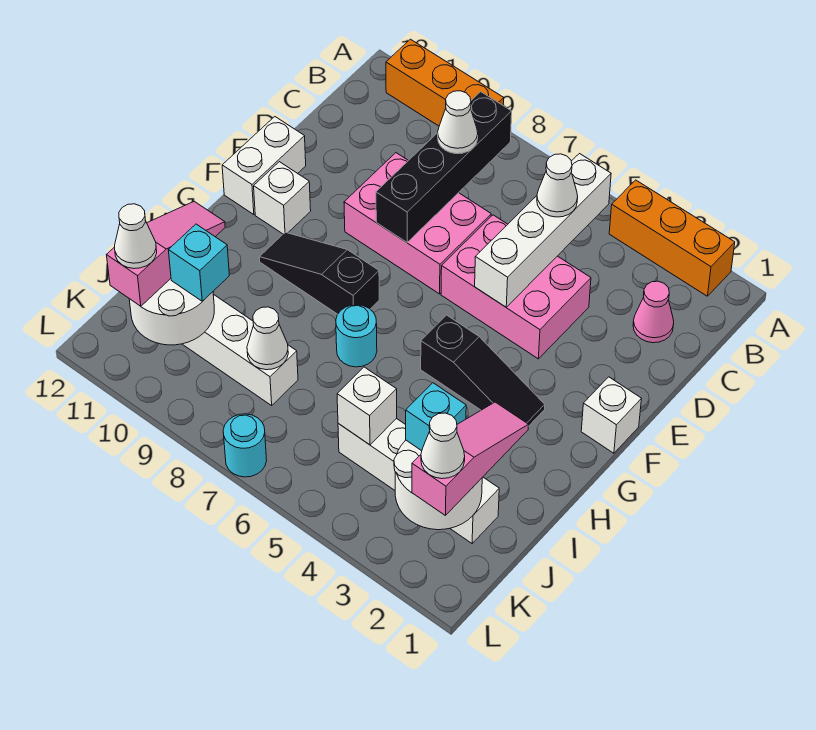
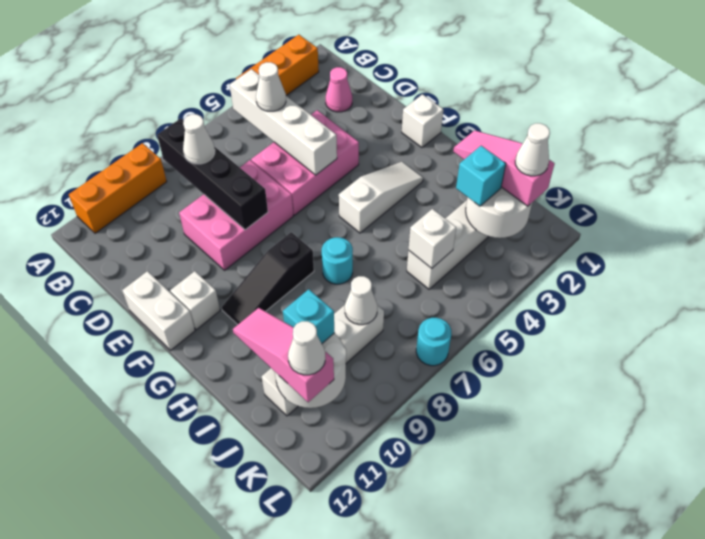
black slope G3:G5 level 1 top 5 -> white slope G3:G5 level 1 top 5

